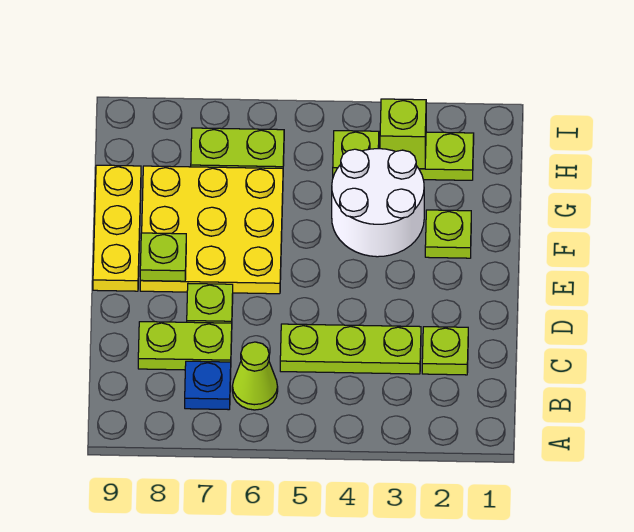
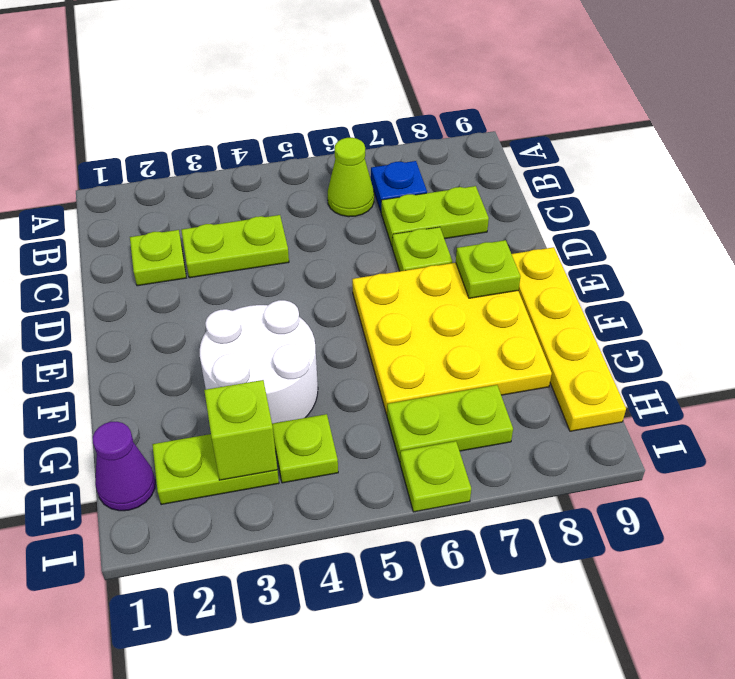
lime plate C3:C5 level 1 -> lime plate C3:C4 level 1
yellow plate E9:G9 level 1 -> yellow plate E9:H9 level 1
lime plate F2 level 1 -> lime plate I6 level 1
none -> purple cone H1 level 1

